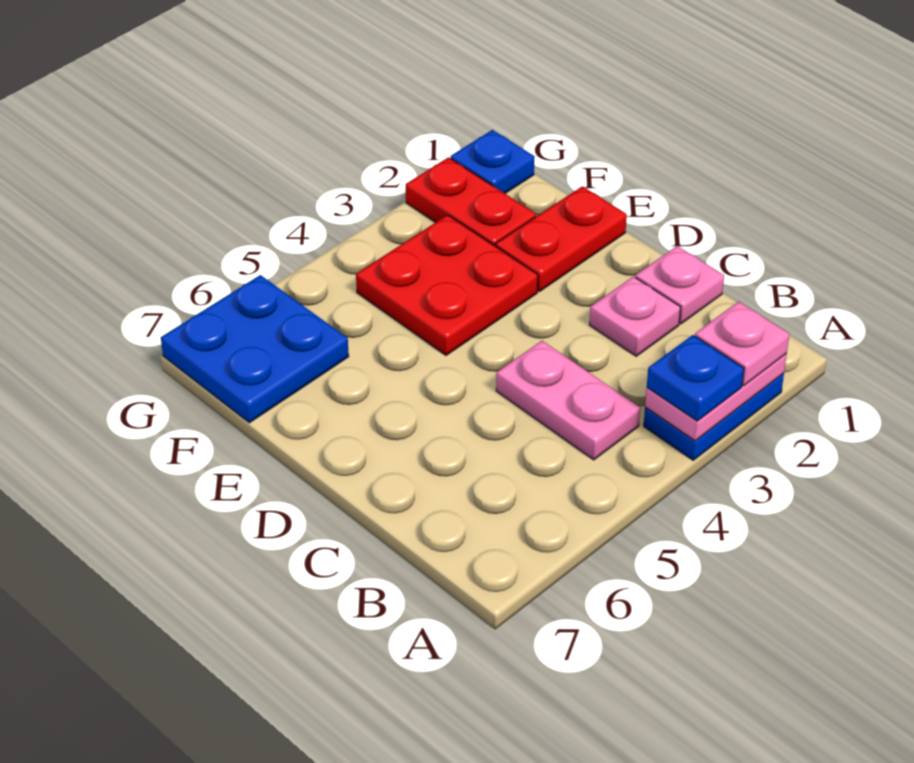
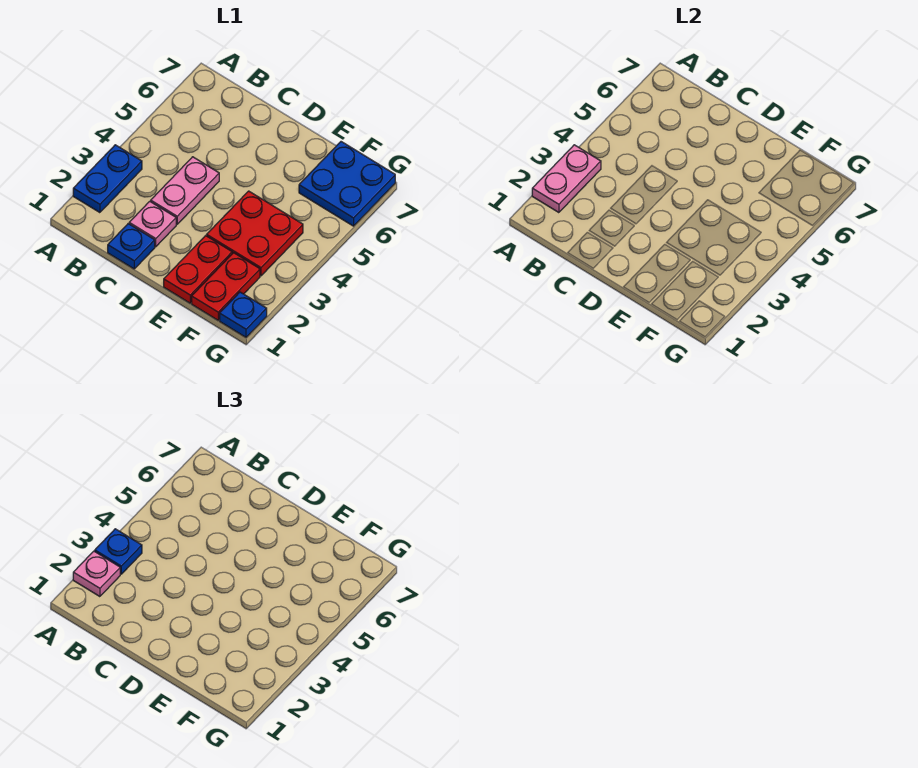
pink plate B4:C4 level 1 -> pink plate C3:C4 level 1
pink plate C1 level 1 -> blue plate C1 level 1
red plate F2:G2 level 1 -> red plate F1:F2 level 1

